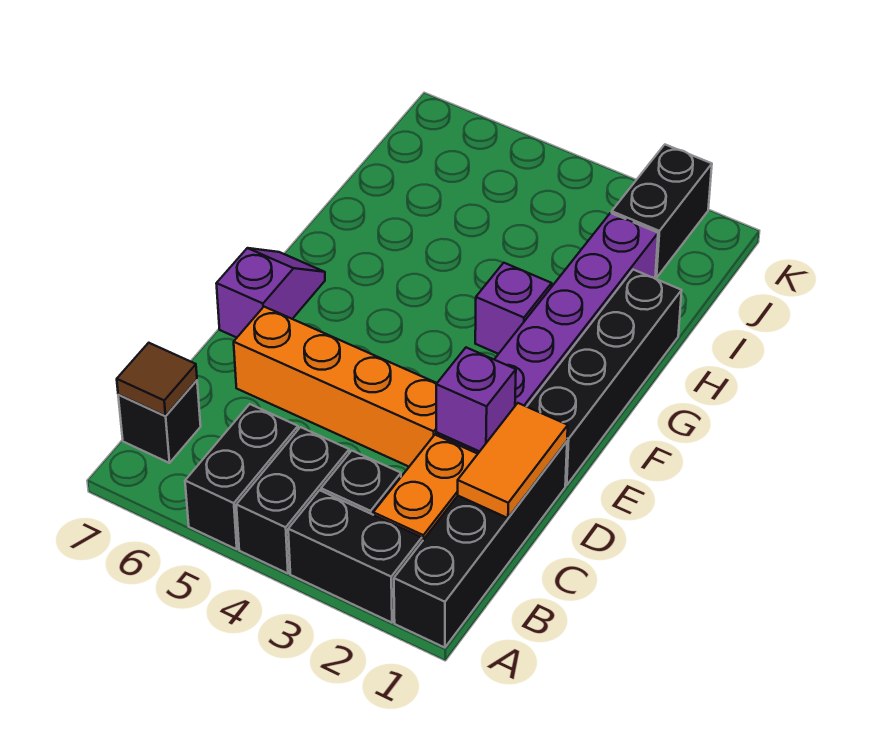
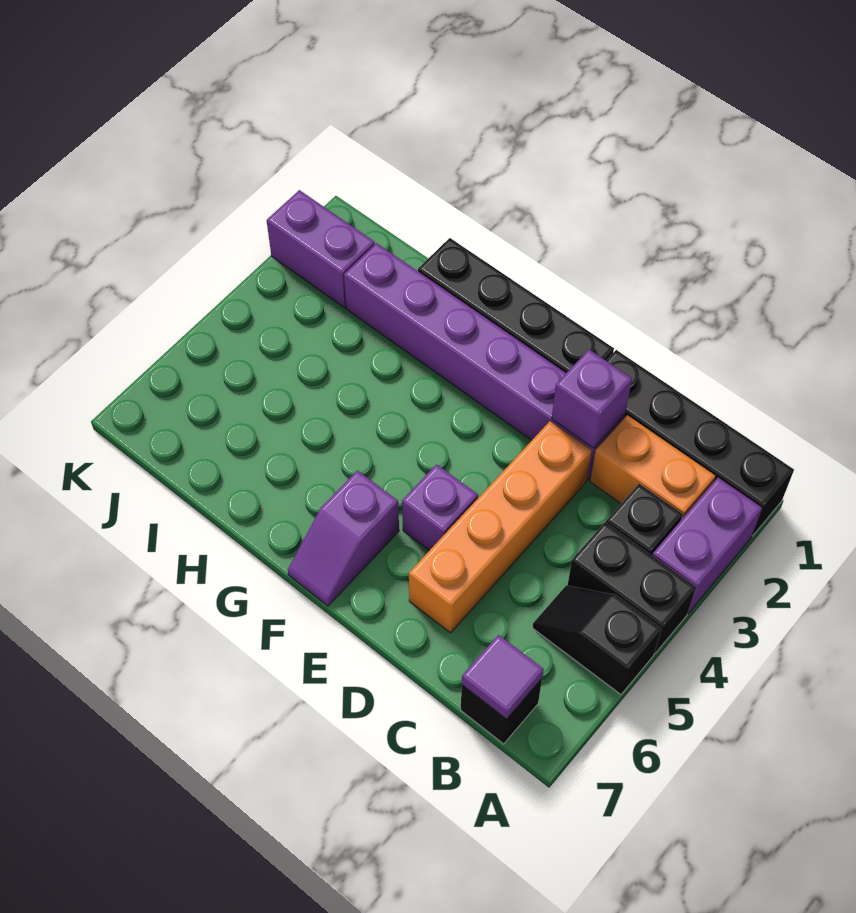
black brick A2:A3 level 1 -> purple brick A2:A3 level 1
black brick A5:B5 level 1 -> black slope A5:B5 level 1 top A
brown tile B7 level 2 -> purple tile B7 level 2
orange tile C1:D1 level 2 -> none
purple slope E7:F7 level 1 top E -> purple slope F6:F7 level 1 top 6
purple brick G3 level 1 -> purple brick E5 level 1
black brick J2:K2 level 1 -> purple brick J2:K2 level 1

